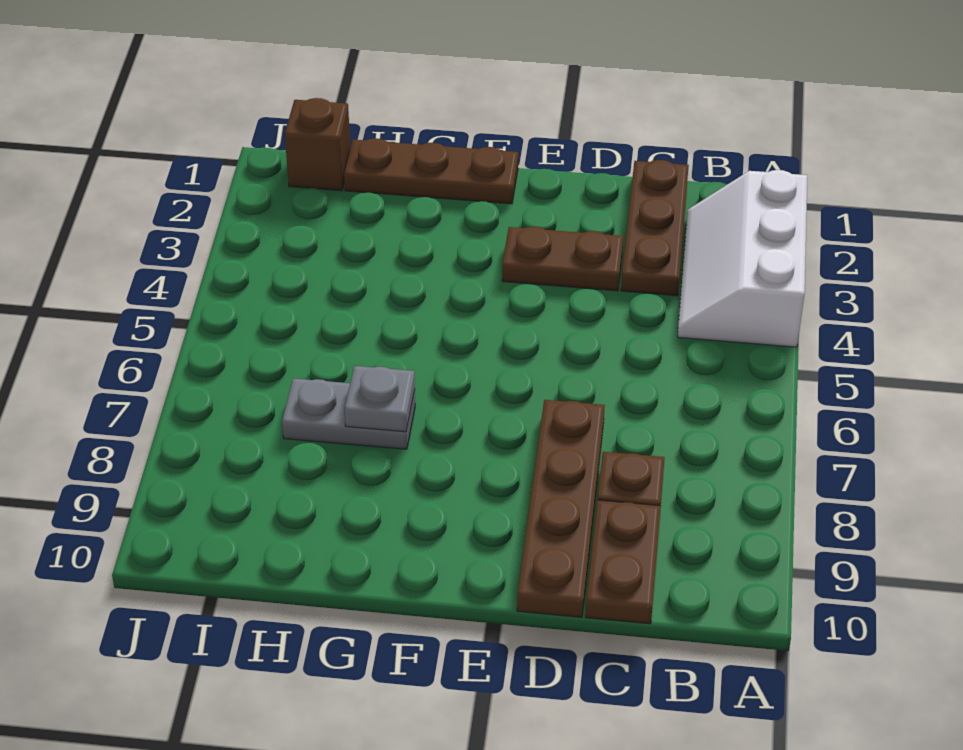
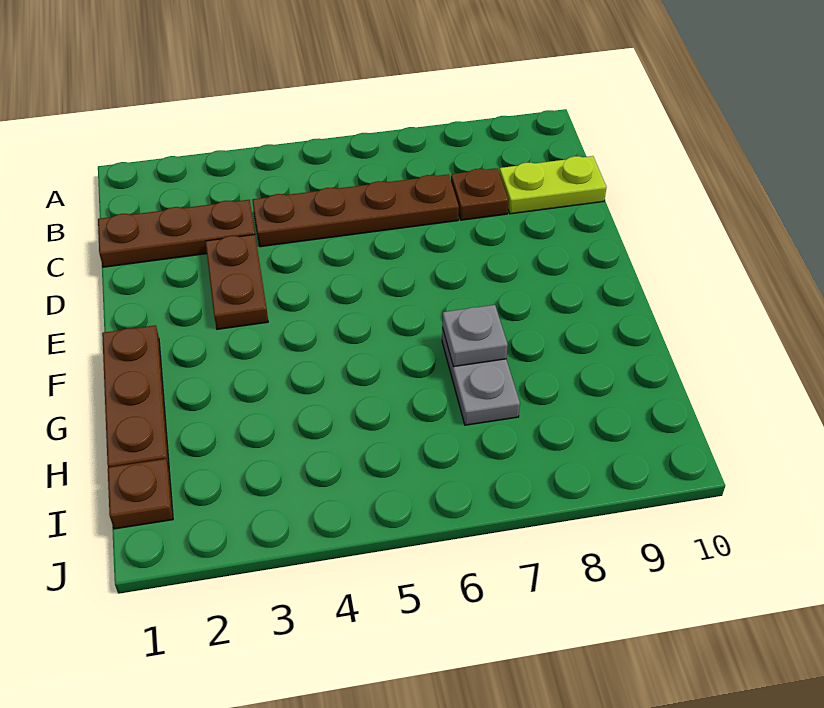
white slope A2:B4 level 1 top A -> none
brown plate C9:C10 level 1 -> lime plate C9:C10 level 1
brown plate D7:D10 level 1 -> brown plate C4:C7 level 1
brown brick I1 level 1 -> brown plate I1 level 1

